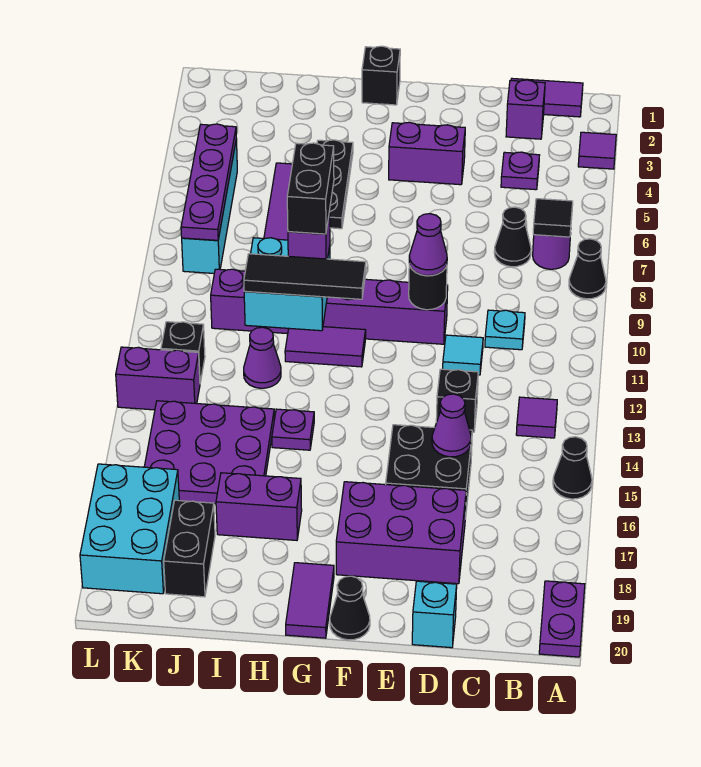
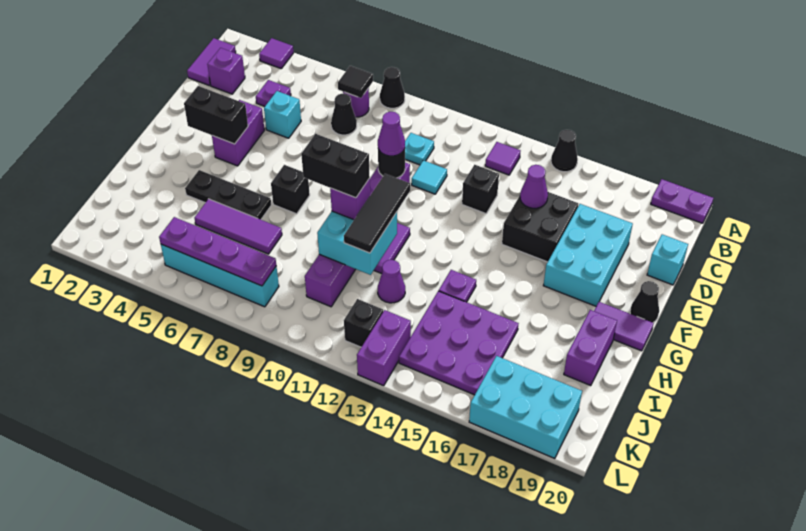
none -> cyan brick D5 level 1
purple brick D17:F18 level 1 -> cyan brick D17:F18 level 1
black brick G1 level 1 -> black brick G7 level 1
purple brick H17:I17 level 1 -> purple brick H19:I19 level 1
black brick J18:J19 level 1 -> black brick F3:F4 level 2

